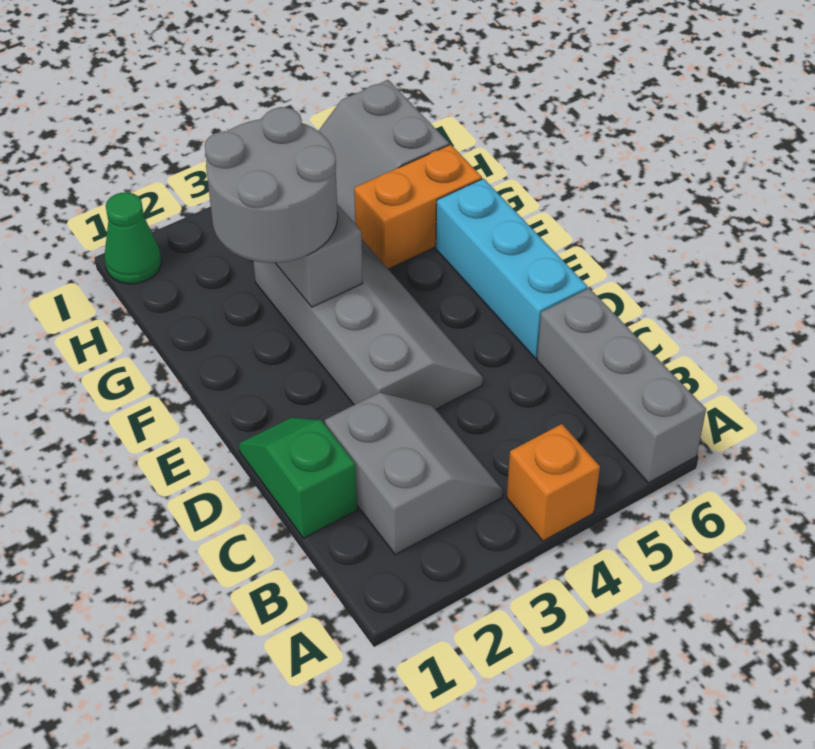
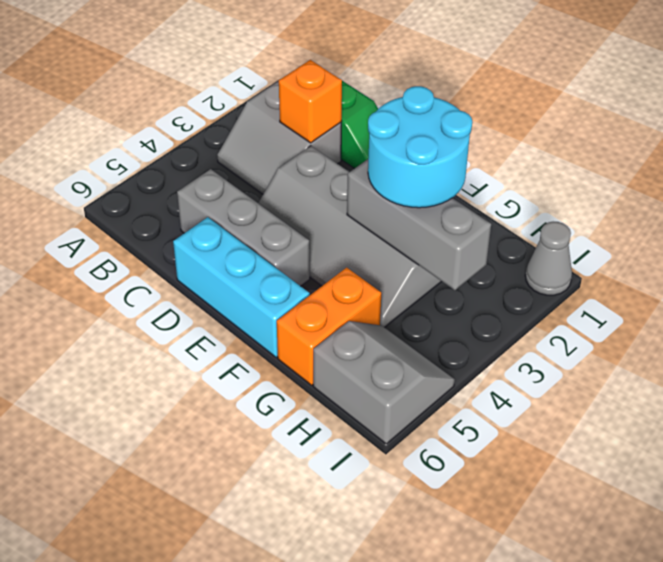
orange brick A4 level 1 -> orange brick C2 level 2
grey brick A6:C6 level 1 -> grey brick C5:E5 level 1
grey round brick F2:G3 level 3 -> cyan round brick F2:G3 level 3
green cone I1 level 1 -> grey cone I1 level 1

